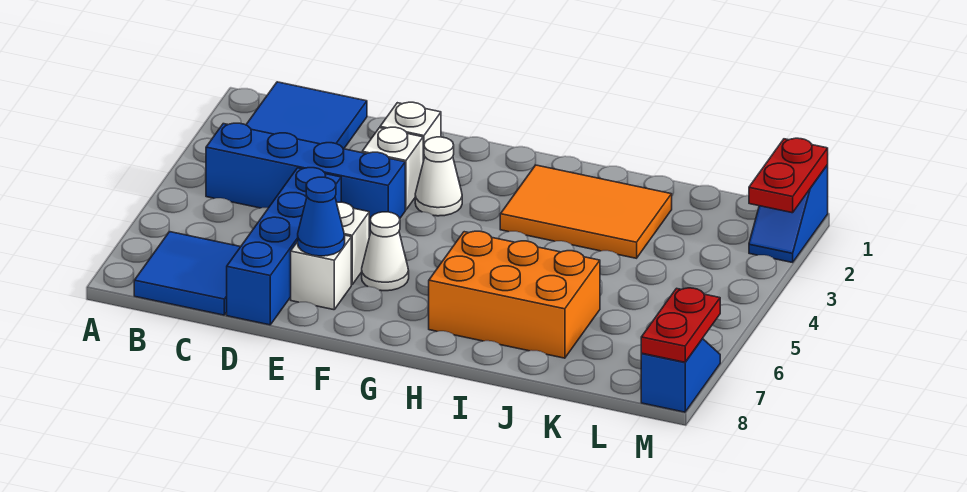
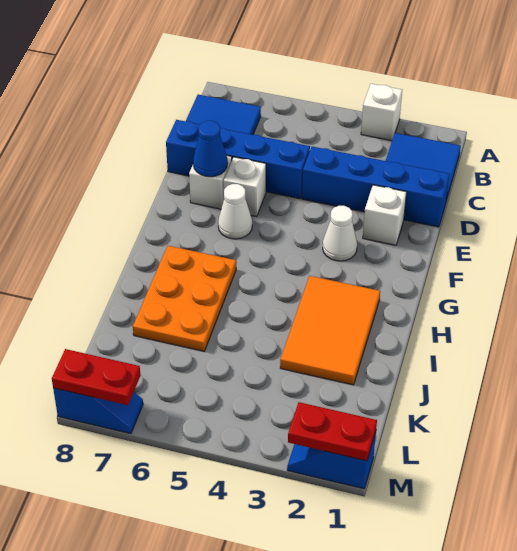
blue brick B4:E4 level 1 -> blue brick D1:D4 level 1
white brick E3 level 1 -> white brick A3 level 1
orange brick H6:J7 level 1 -> orange plate H6:J7 level 1

